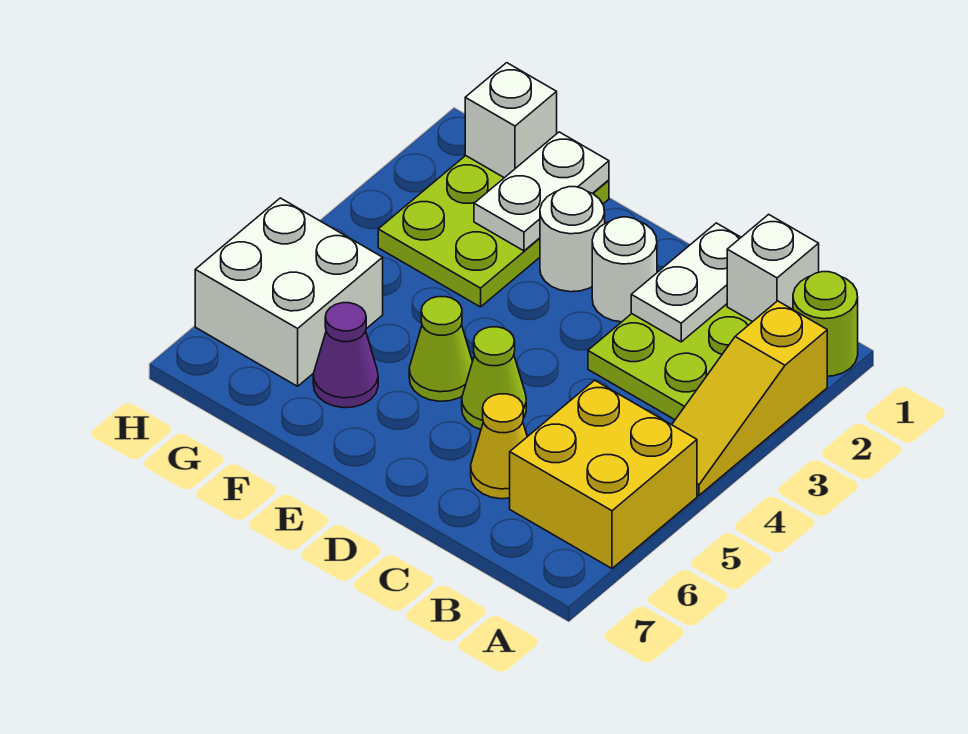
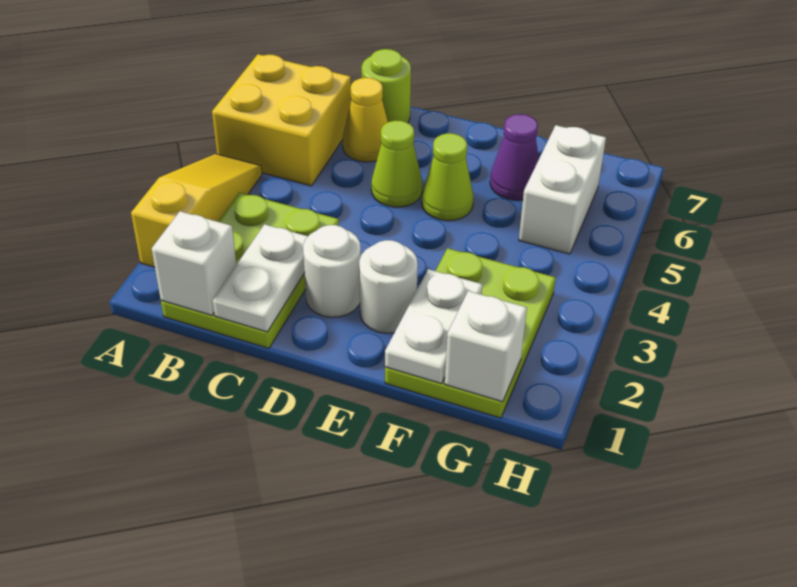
lime round brick A1 level 1 -> lime round brick C7 level 1
white brick G5:H6 level 1 -> white brick G5:G6 level 1

